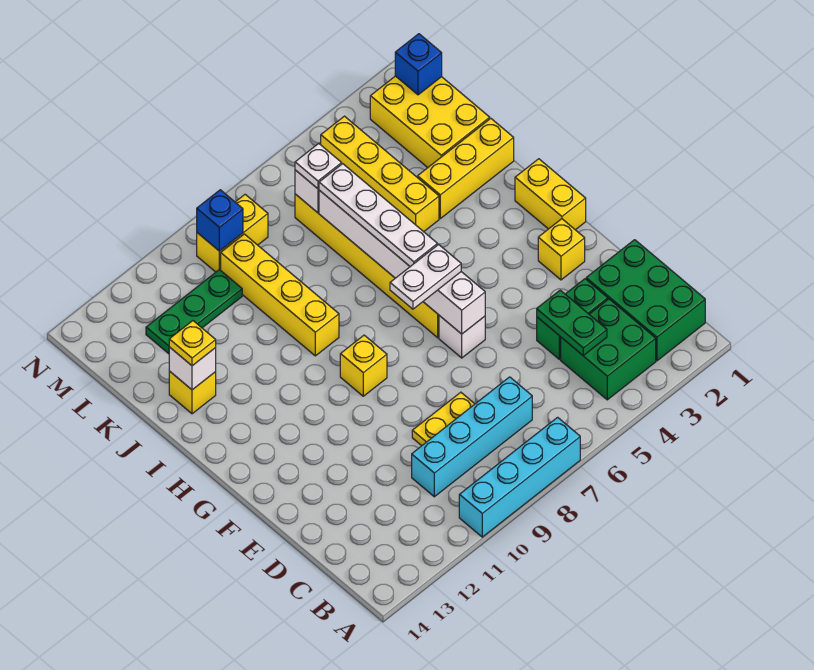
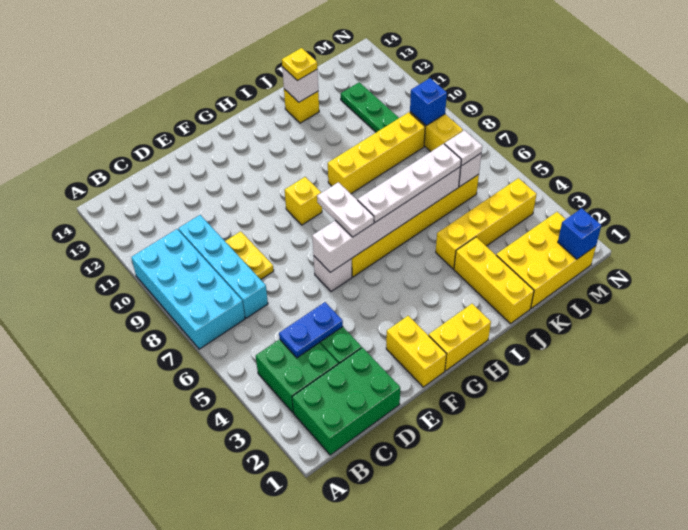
cyan brick A7:A10 level 1 -> cyan brick A7:B10 level 1
green plate C4:D4 level 2 -> blue plate C4:D4 level 2
yellow brick F2 level 1 -> yellow brick F1:F2 level 1

